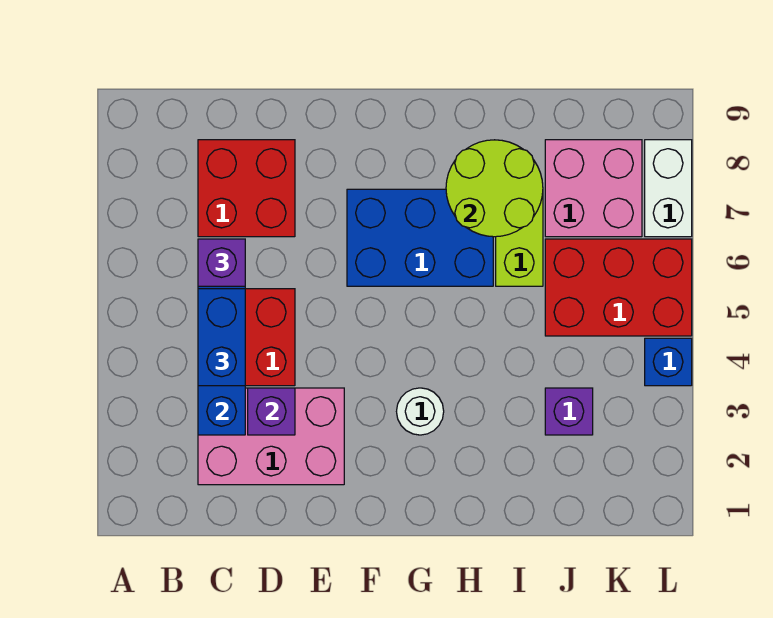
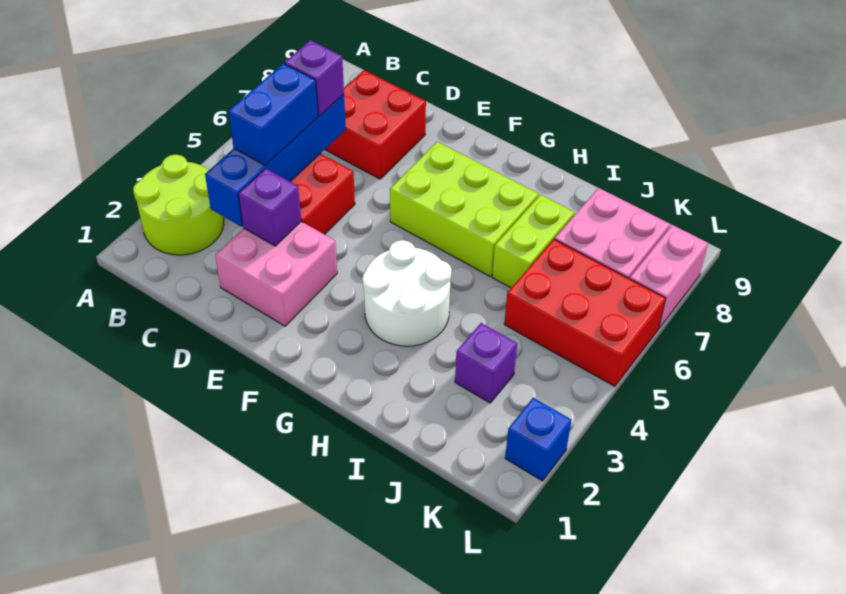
pink brick C2:E3 level 1 -> pink brick D2:E3 level 1
blue brick F6:H7 level 1 -> lime brick F6:H7 level 1
white round brick G3 level 1 -> white round brick G3:H4 level 1
lime round brick H7:I8 level 2 -> lime round brick A2:B3 level 1
blue brick L4 level 1 -> blue brick L2 level 1
white brick L7:L8 level 1 -> pink brick L7:L8 level 1

